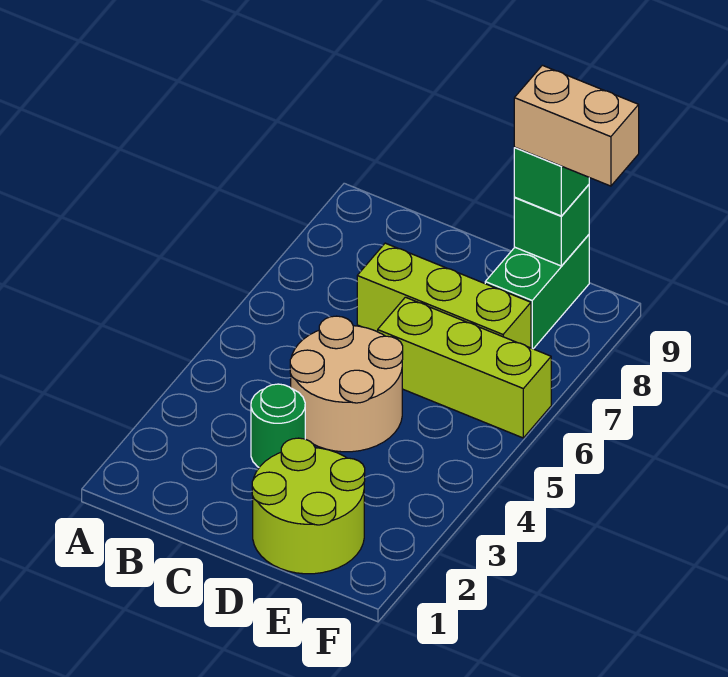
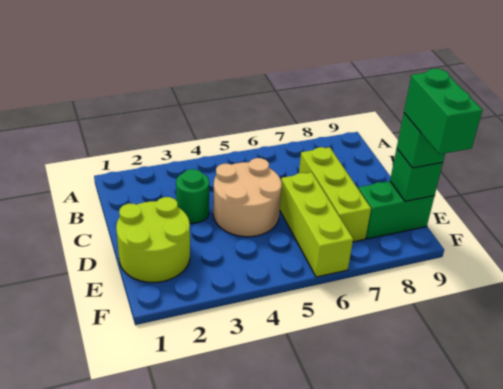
tan brick E9:F9 level 4 -> green brick E9:F9 level 4

